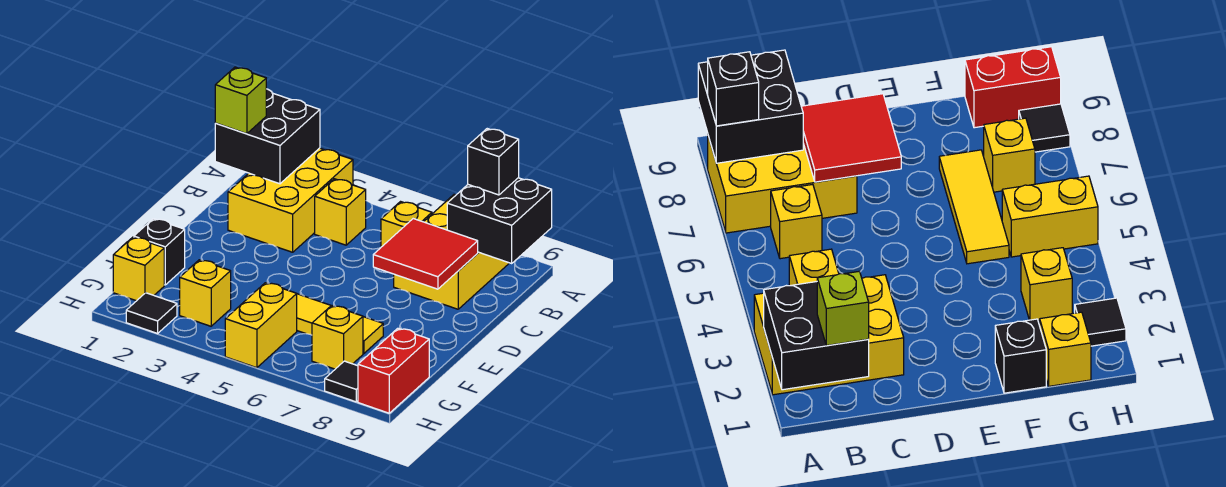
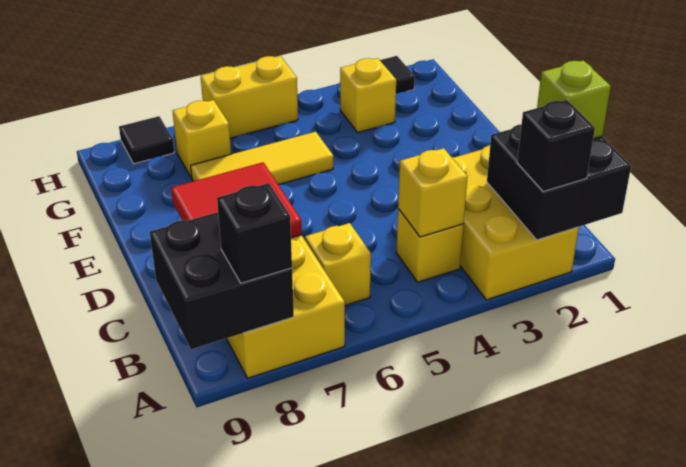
black brick F1 level 1 -> black brick A2 level 3
yellow brick G1 level 1 -> yellow brick B4 level 2
yellow brick G5:H5 level 1 -> yellow brick H5:H6 level 1
red brick G9:H9 level 1 -> none

